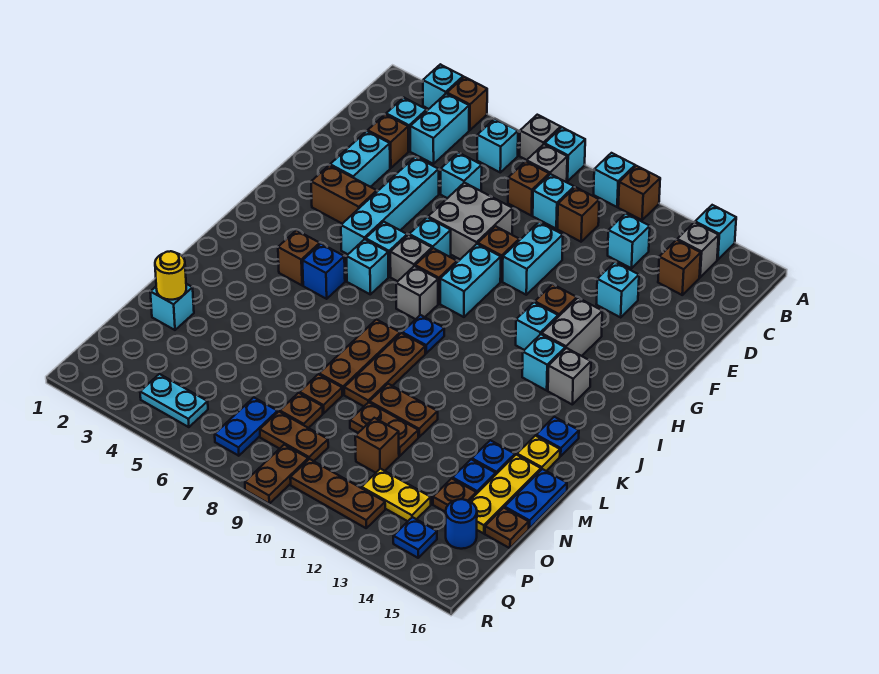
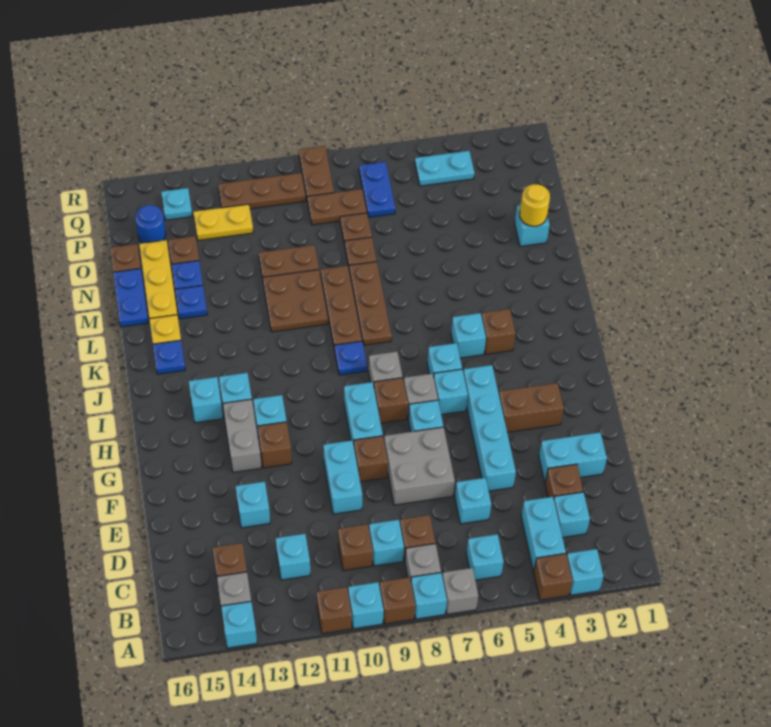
cyan brick E3:F3 level 1 -> cyan brick E2:E3 level 1
grey brick I14 level 1 -> cyan brick I14 level 1
blue brick J5 level 1 -> cyan brick J5 level 1
brown plate M10:M11 level 1 -> brown plate L10:M11 level 1
brown brick O11 level 1 -> brown brick A9 level 1
blue plate Q14 level 1 -> cyan plate Q14 level 1

